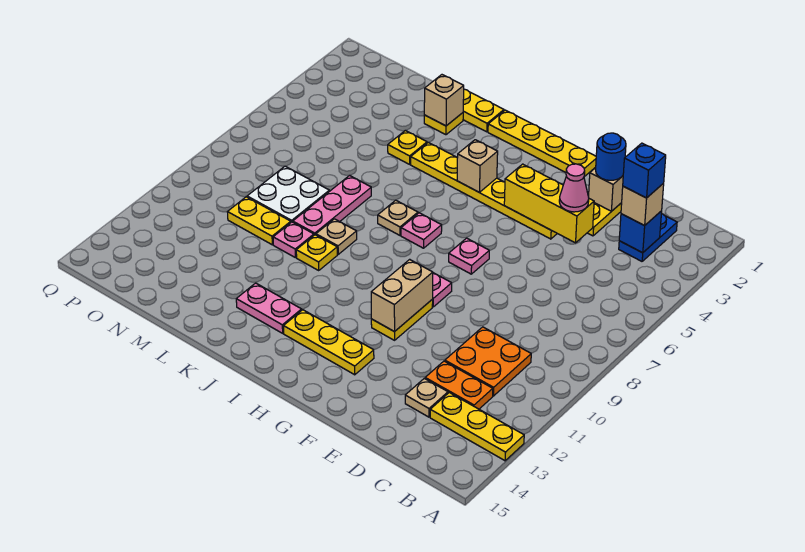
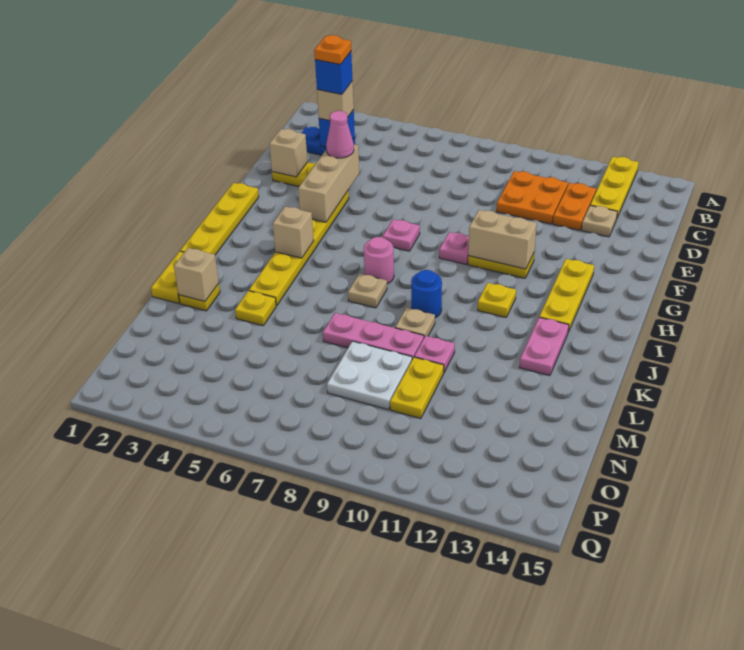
none -> orange plate C3 level 5
blue round brick E2 level 3 -> blue round brick J9 level 1
yellow brick E4:G4 level 2 -> tan brick E4:G4 level 2
pink plate I7 level 1 -> pink round brick I7 level 1
yellow plate K10 level 1 -> yellow plate I11 level 1

